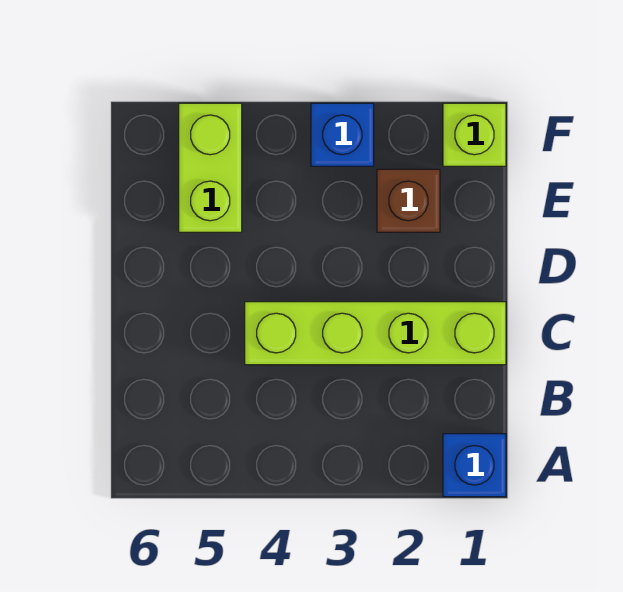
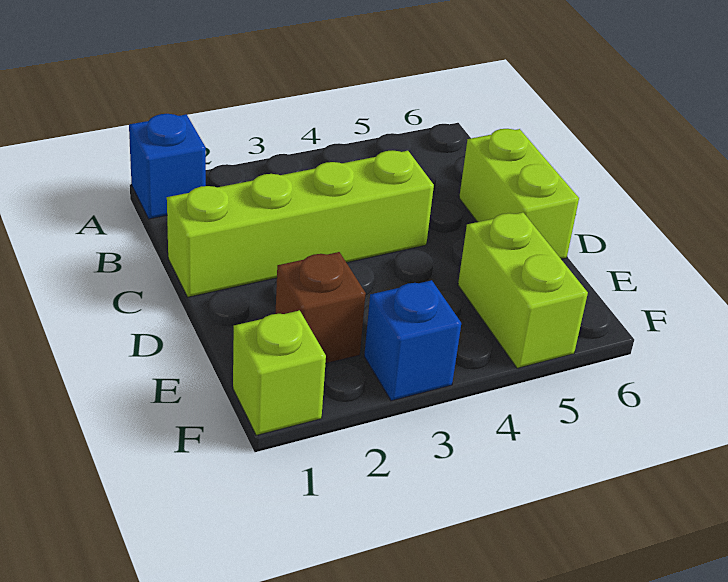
none -> lime brick C6:D6 level 1

